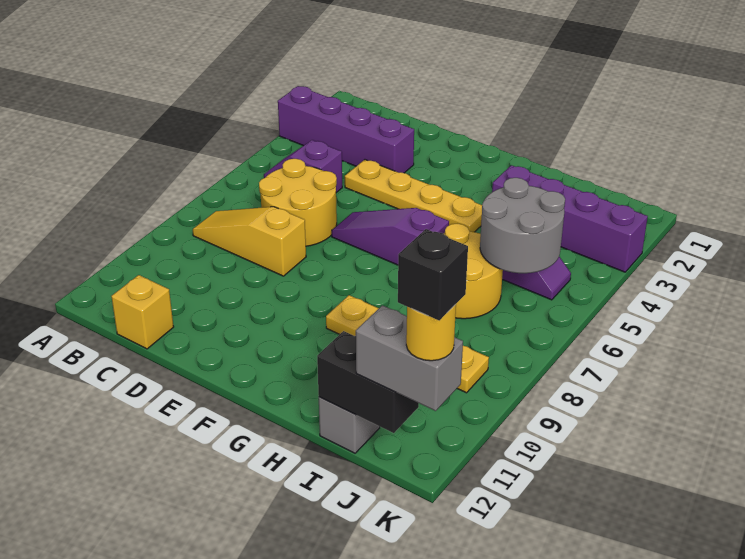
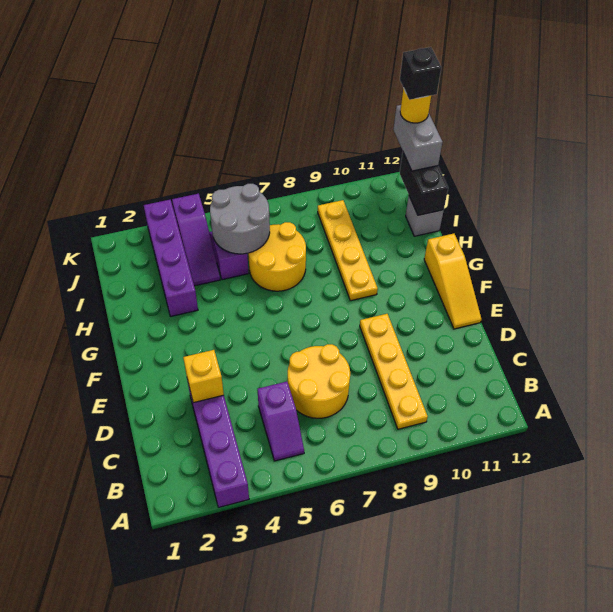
yellow slope B8:D8 level 1 top D -> yellow slope E12:G12 level 1 top G
yellow brick C12 level 1 -> yellow brick D3 level 2
yellow plate D4:G4 level 1 -> yellow plate B9:E9 level 1
purple slope E6:G6 level 1 top G -> purple slope I4:K4 level 1 top K

